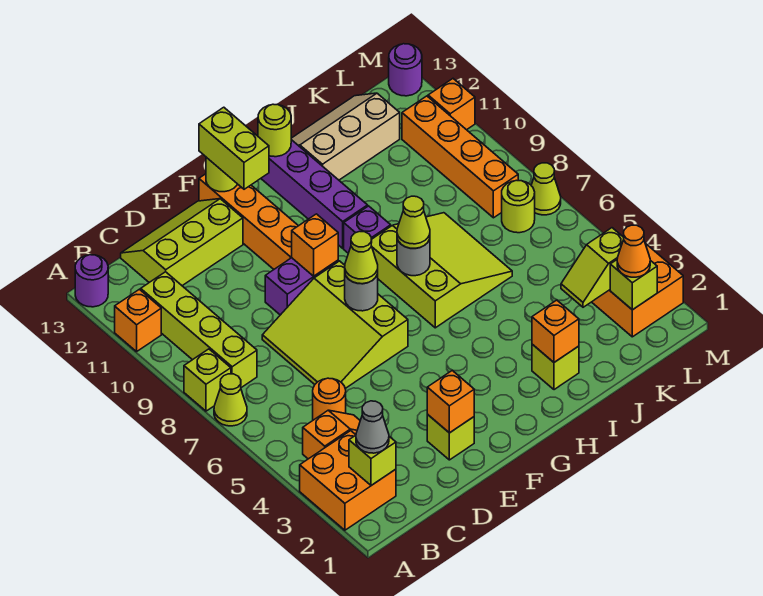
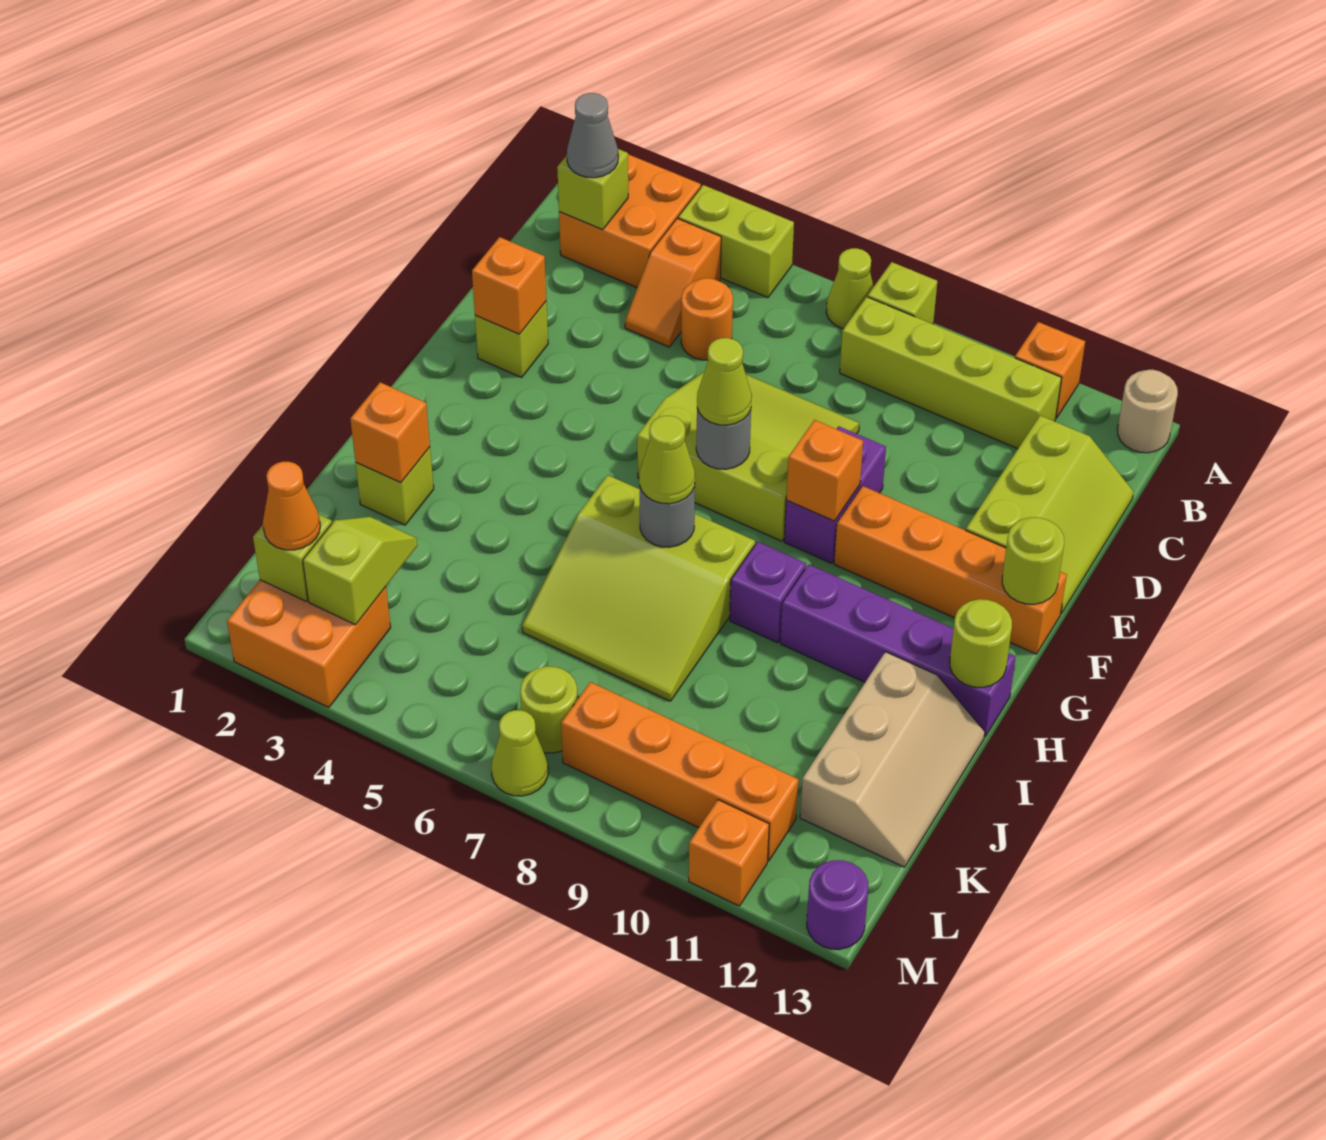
purple round brick A13 level 1 -> tan round brick A13 level 1
lime brick F12:F13 level 3 -> lime brick A4:A5 level 1

